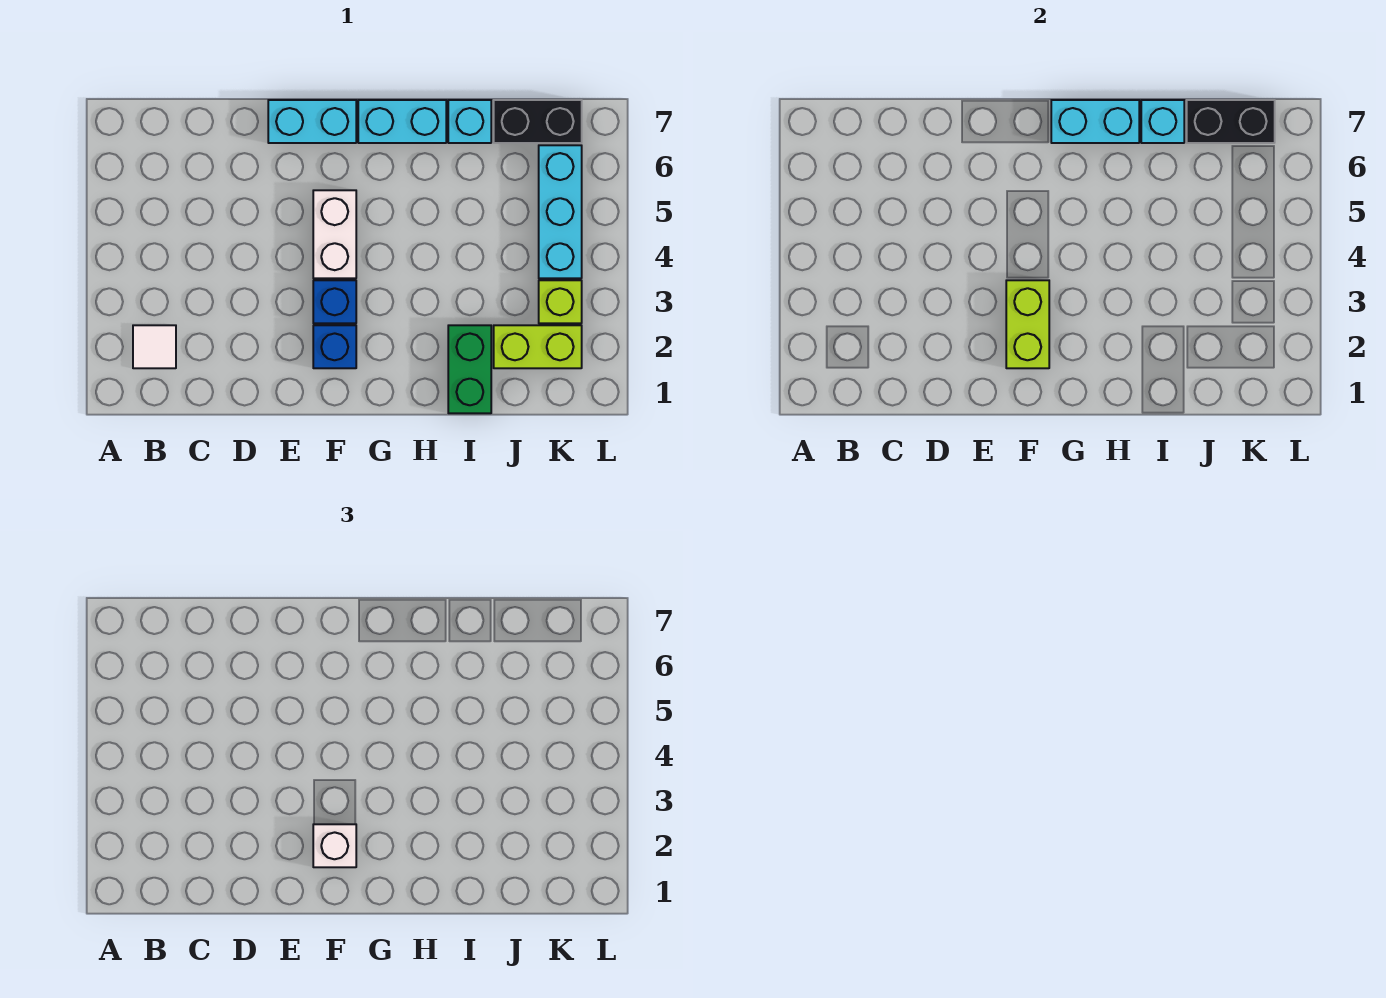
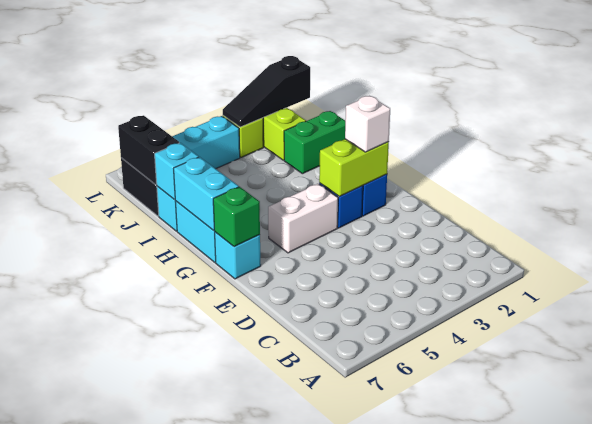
white tile B2 level 1 -> none
cyan brick E7:F7 level 1 -> cyan brick F7 level 1
none -> green brick F7 level 2
none -> black slope K1:K3 level 2 top 1

